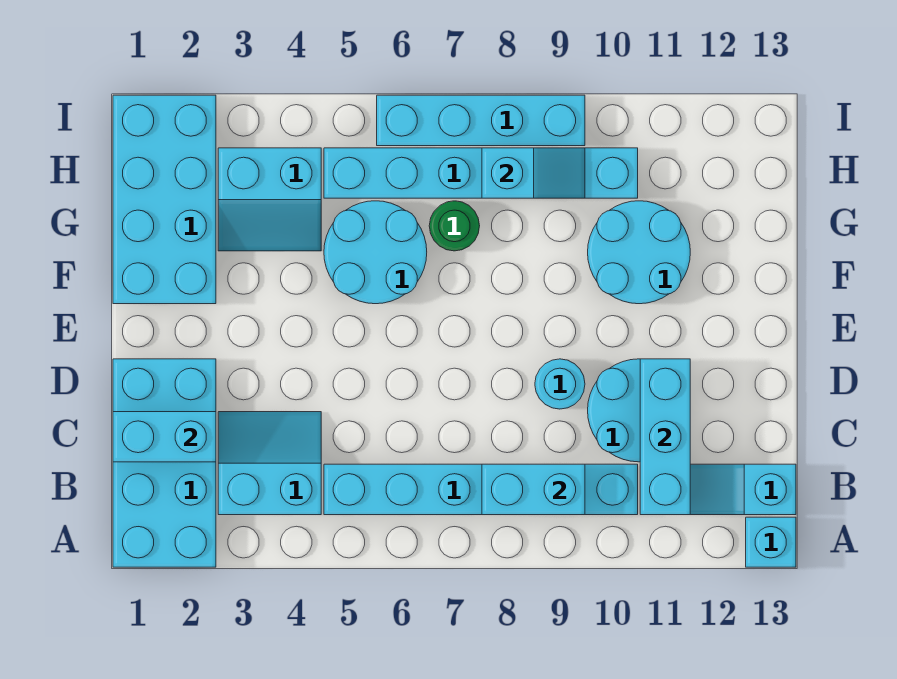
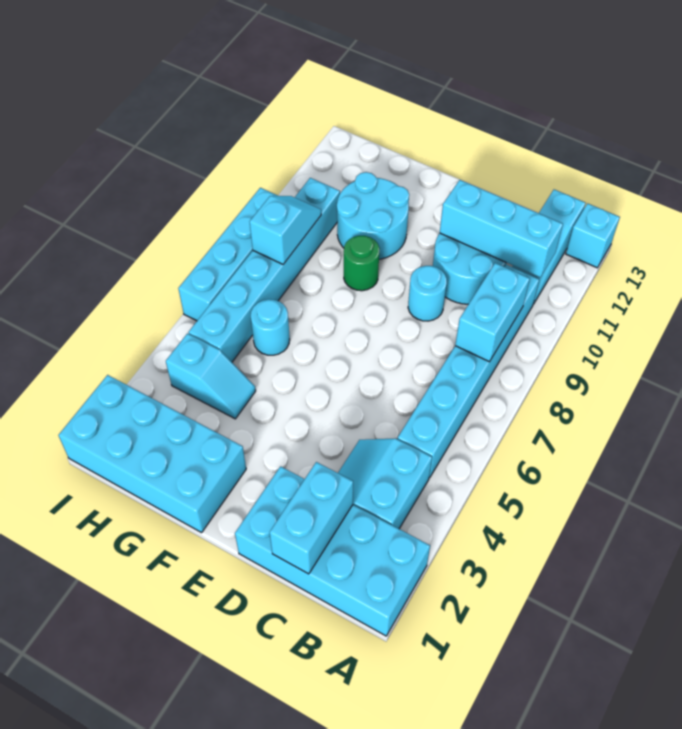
cyan round brick F5:G6 level 1 -> cyan round brick G6 level 1
cyan slope G3:H4 level 1 top H -> cyan slope G4:H4 level 1 top H
green round brick G7 level 1 -> green round brick F9 level 1

